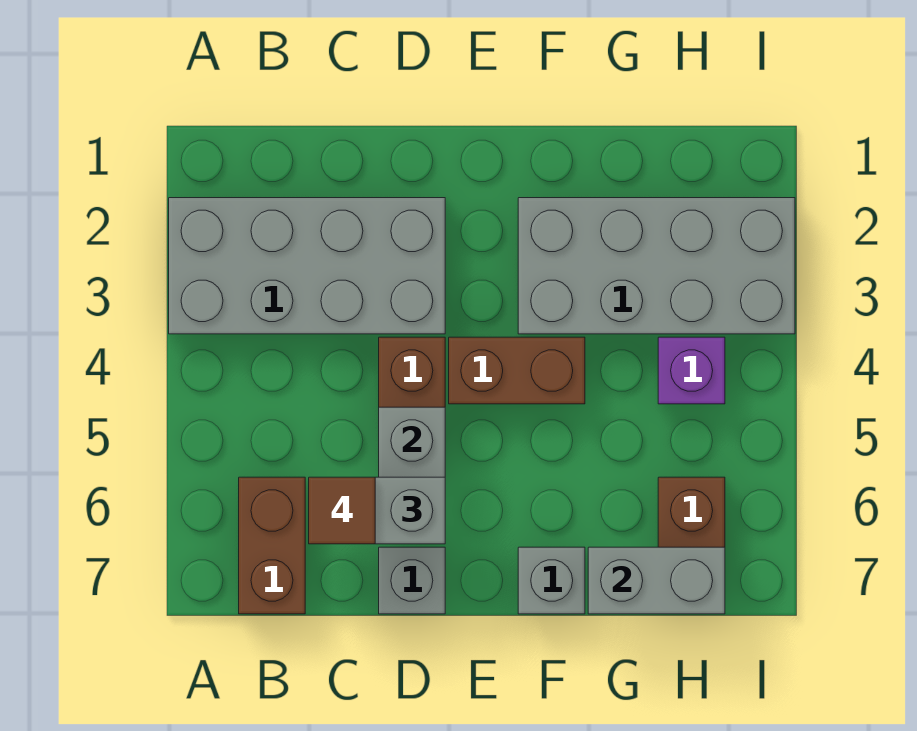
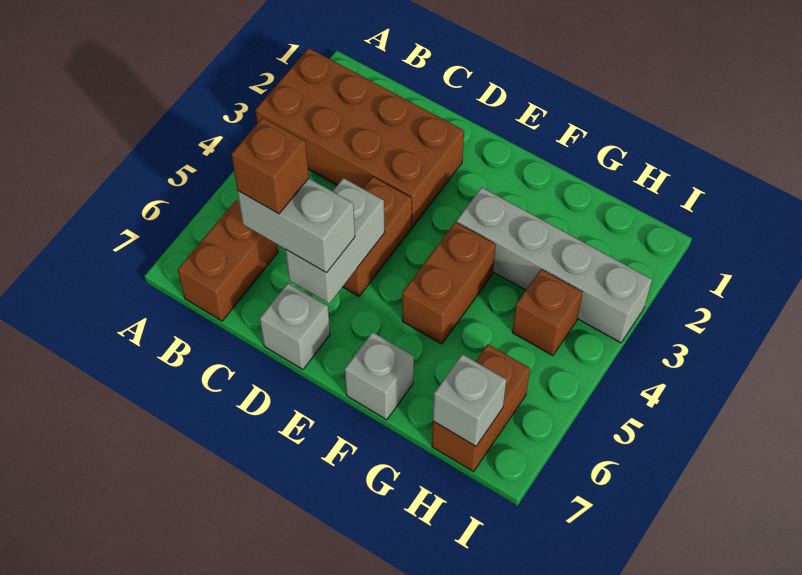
grey brick A2:D3 level 1 -> brown brick A2:D3 level 1
brown tile C6 level 4 -> brown brick C6 level 4
brown brick E4:F4 level 1 -> brown brick F4:F5 level 1
grey brick F2:I3 level 1 -> grey brick F3:I3 level 1
grey brick G7:H7 level 2 -> grey brick H7 level 2
purple brick H4 level 1 -> brown brick H4 level 1

